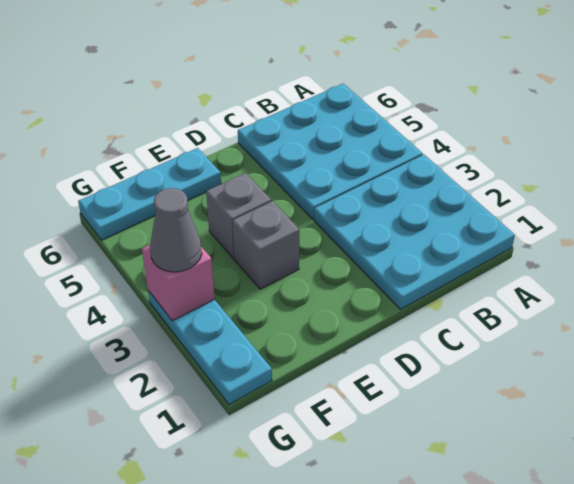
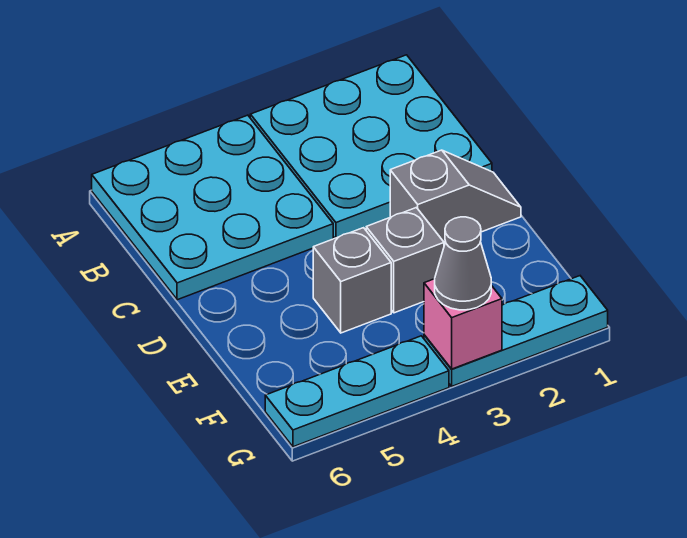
none -> grey slope D1:D2 level 1 top 2
cyan plate E6:G6 level 1 -> cyan plate G4:G6 level 1

